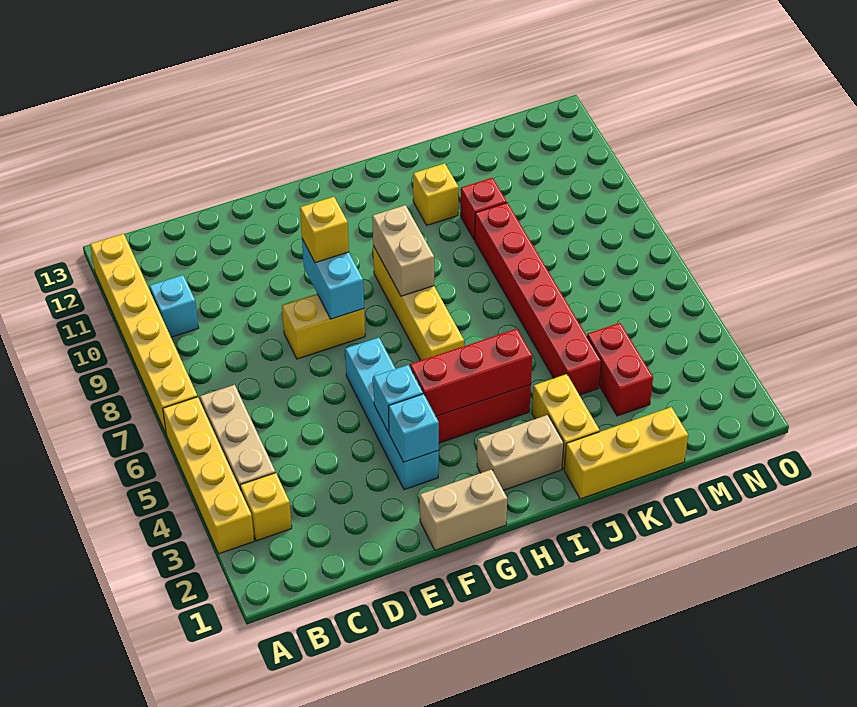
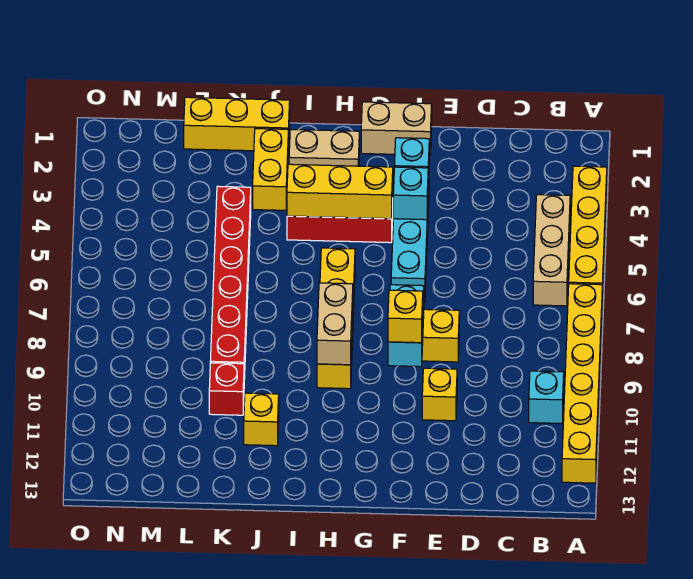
yellow brick B3 level 1 -> yellow brick E10 level 1
red brick G4:I4 level 2 -> yellow brick G4:I4 level 2
red brick L3:L4 level 1 -> none

